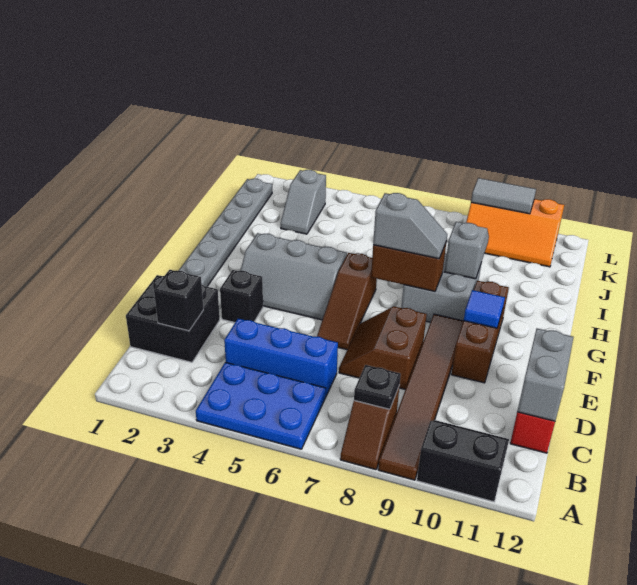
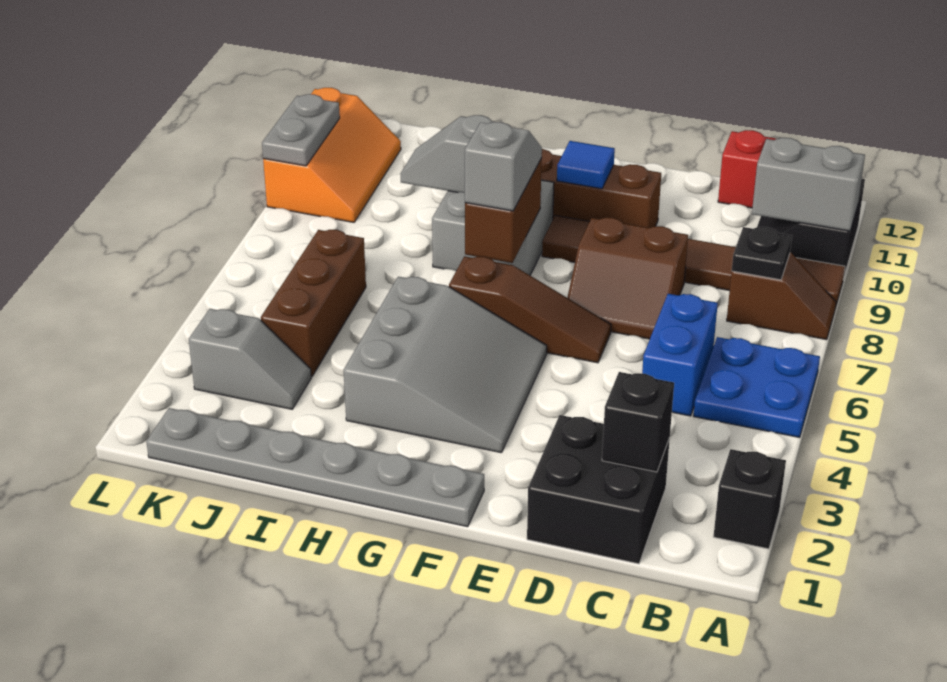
blue plate A4:B6 level 1 -> blue plate A5:B6 level 1
blue brick C4:C6 level 1 -> blue brick C5:C6 level 1
grey brick C12:D12 level 2 -> grey brick A10:B10 level 2
black brick E3 level 1 -> black brick A2 level 1
grey slope F3:G5 level 1 top G -> grey slope F3:H5 level 1 top H
none -> brown brick J4:J6 level 1
grey tile L9:L10 level 2 -> grey plate L9:L10 level 2

